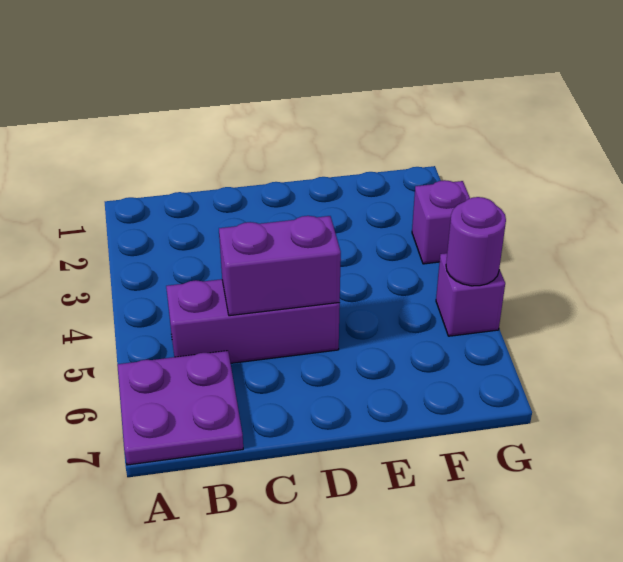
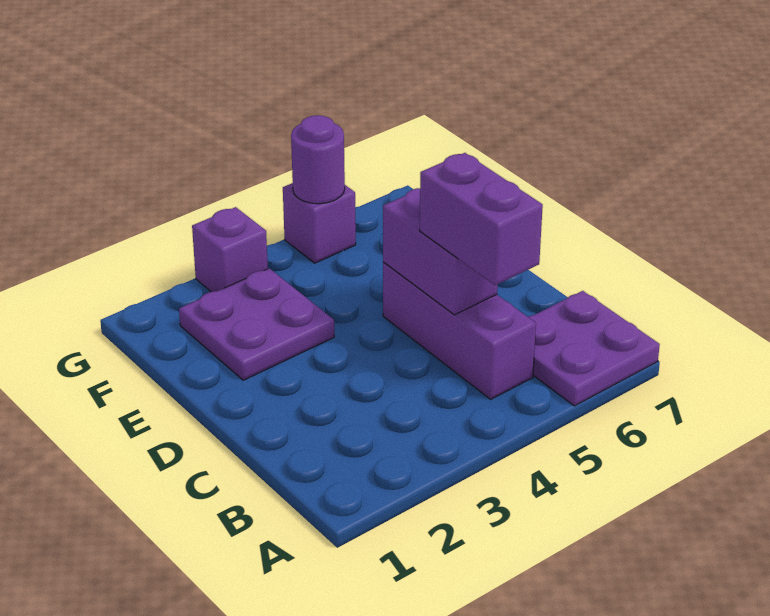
none -> purple brick B5:C5 level 3
none -> purple plate E2:F3 level 1

